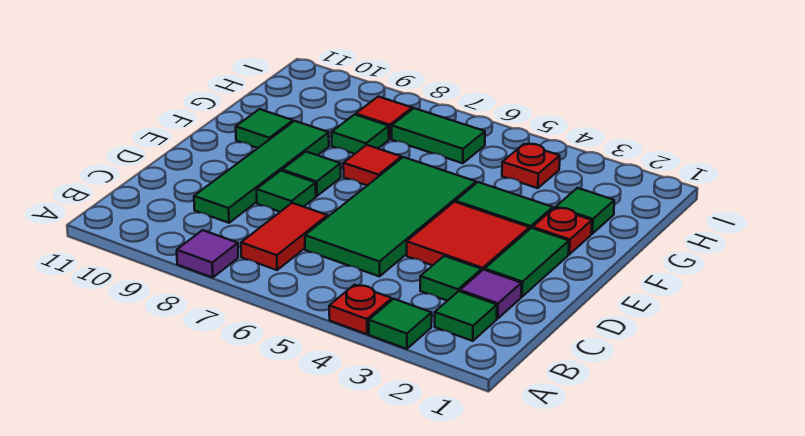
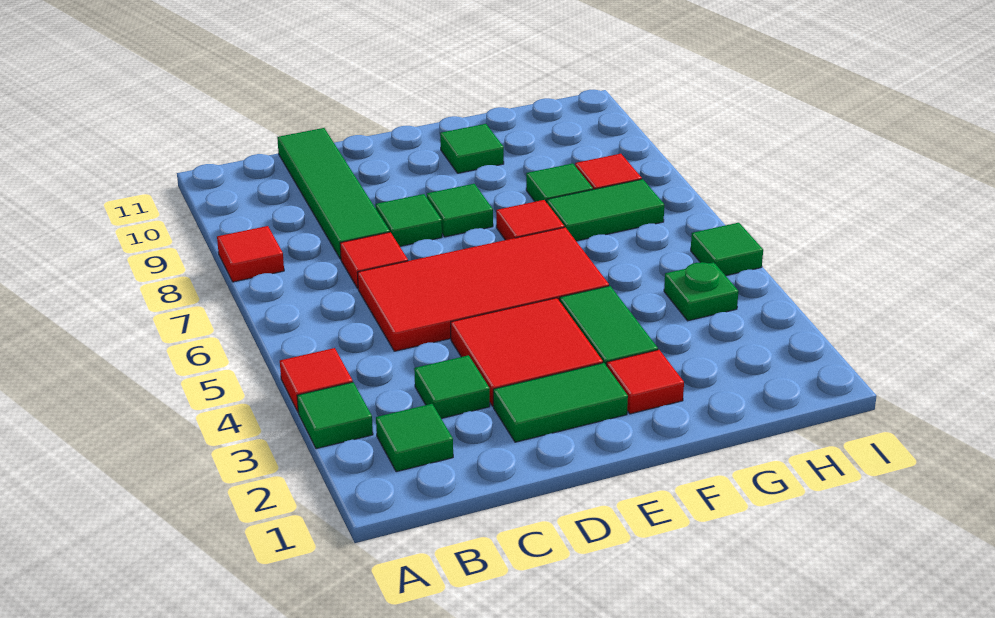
red plate A4 level 1 -> red tile A4 level 1
purple tile A8 level 1 -> red tile A8 level 1
red tile B7:C7 level 1 -> red tile C7 level 1
purple tile C2 level 1 -> none
green tile C5:F6 level 1 -> red tile C5:F6 level 1
green tile C9:F9 level 1 -> green tile C8:C11 level 1
red plate F2 level 1 -> red tile F2 level 1
green tile G2 level 1 -> green tile I5 level 1
red plate H4 level 1 -> green plate H4 level 1
green tile H6:H7 level 1 -> green tile G7:H7 level 1

